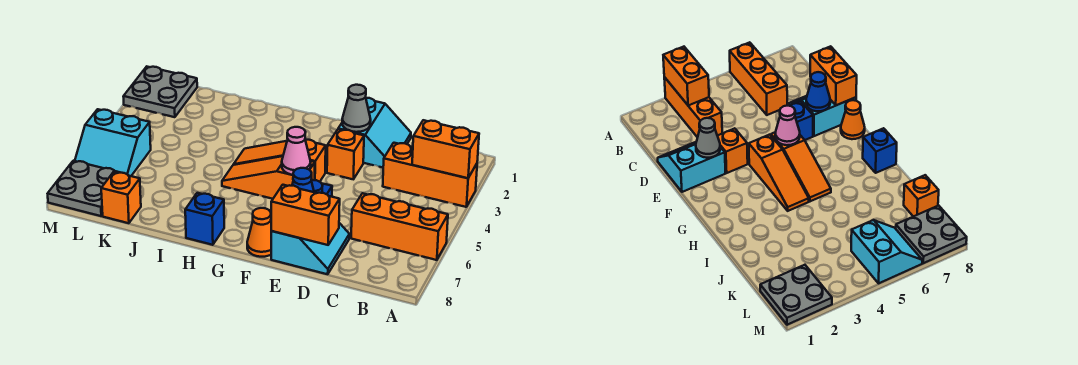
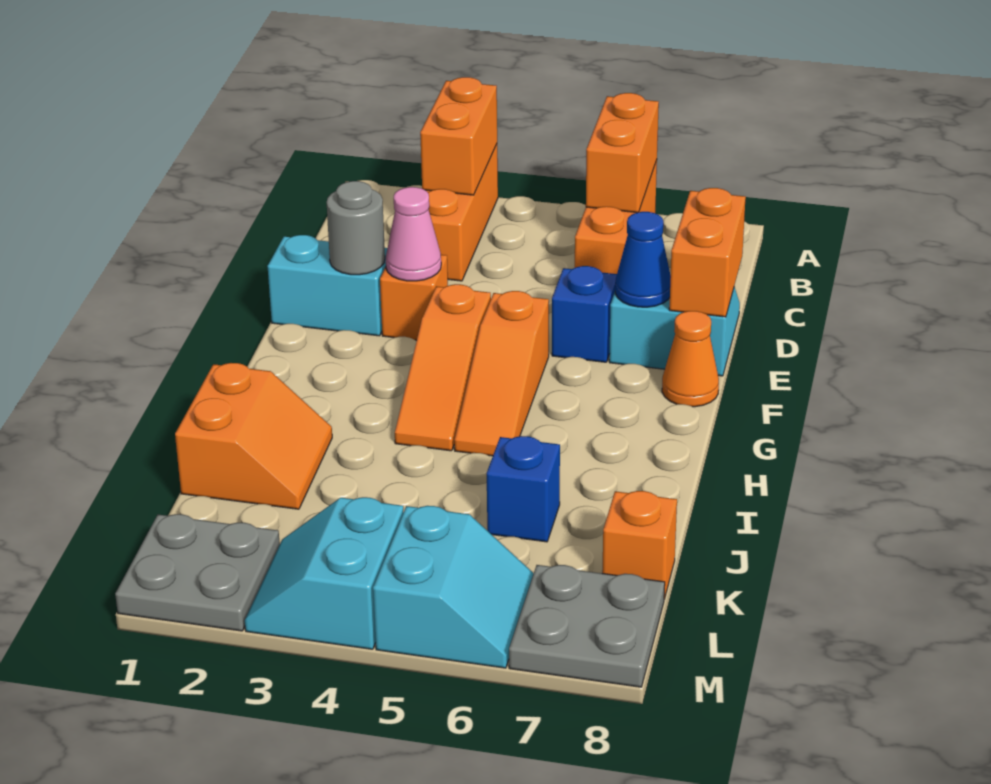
none -> orange brick A6:B6 level 2
grey cone E2 level 2 -> grey round brick E2 level 2
pink cone F5 level 2 -> pink cone E3 level 2
blue brick H8 level 1 -> blue brick J6 level 1
none -> orange slope I1:J2 level 1 top 1
none -> cyan slope L3:M4 level 1 top 4

